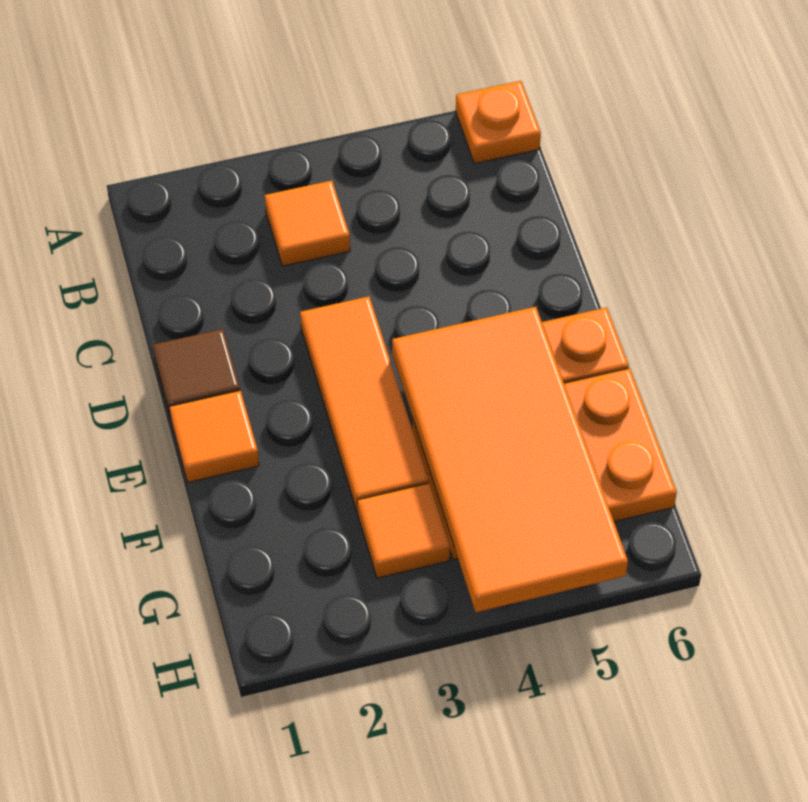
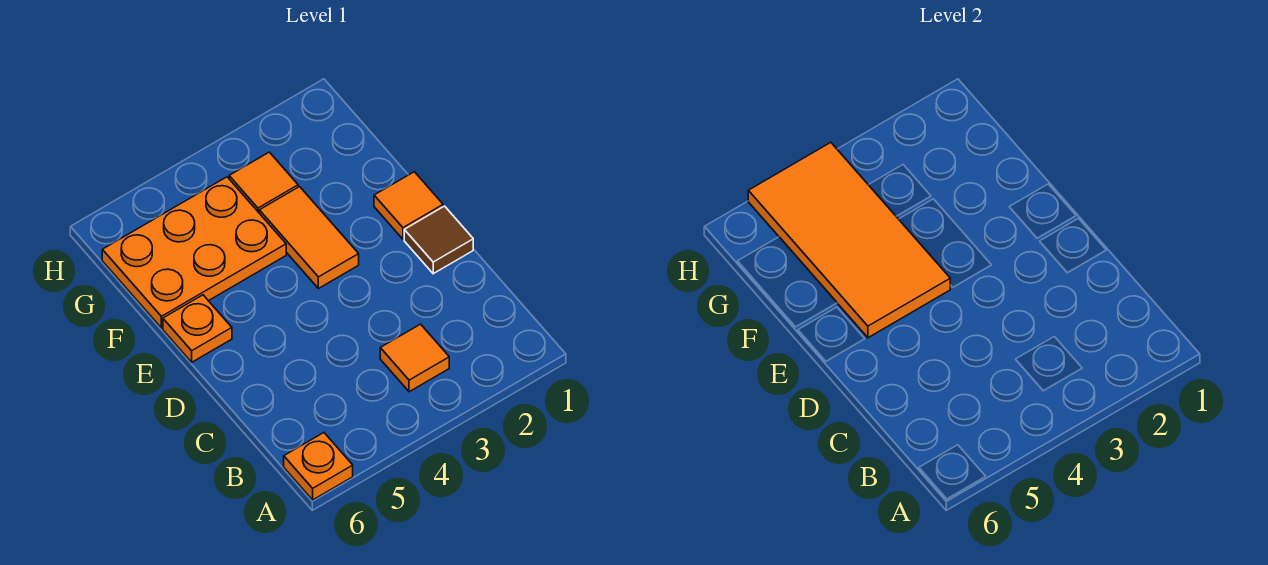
orange tile D3:F3 level 1 -> orange tile E3:F3 level 1

